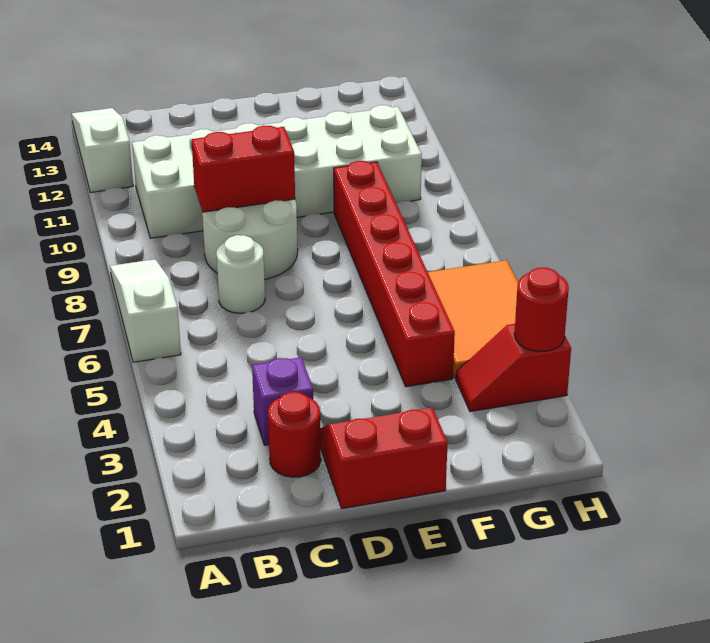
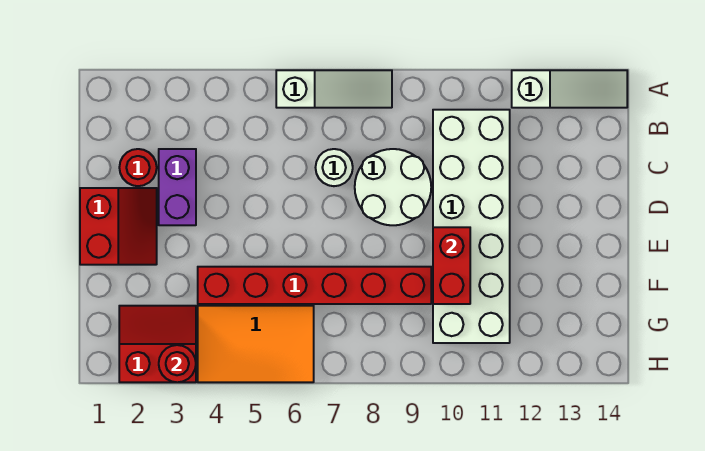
purple brick C3 level 1 -> purple brick C3:D3 level 1
red brick C9:D9 level 2 -> red brick E10:F10 level 2
red slope G3:H3 level 1 top H -> red slope G2:H3 level 1 top H

